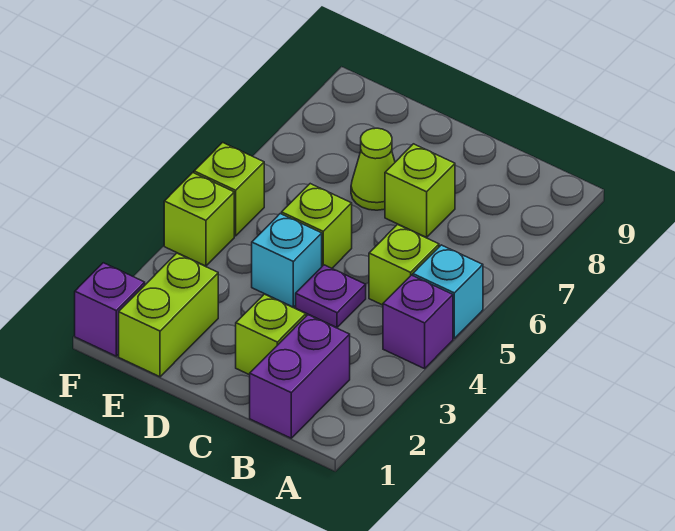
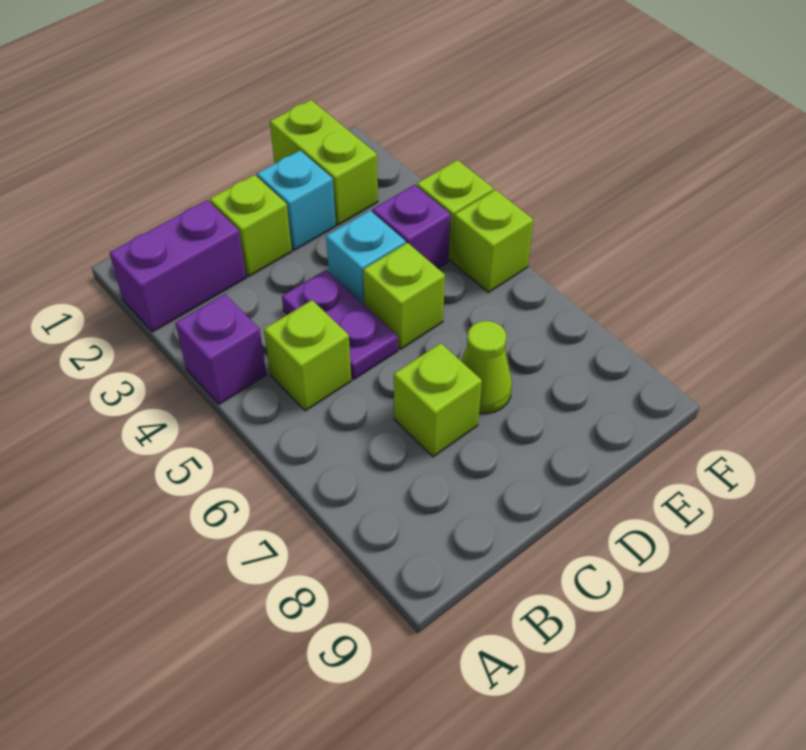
cyan brick A5 level 1 -> cyan brick D2 level 1
purple brick B1:B2 level 1 -> purple brick A2:B2 level 1
purple plate C4 level 1 -> purple plate C4:C5 level 1
purple brick F1 level 1 -> purple brick E4 level 1

